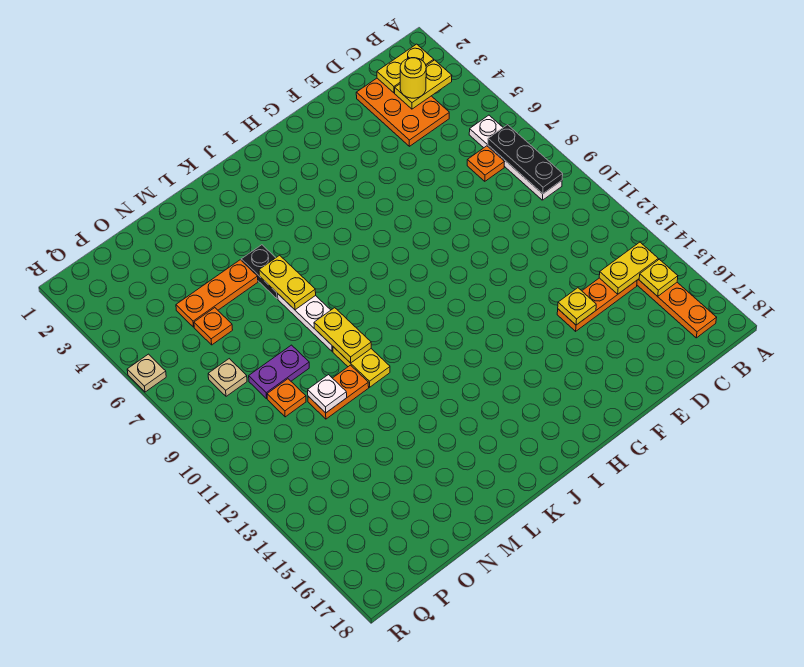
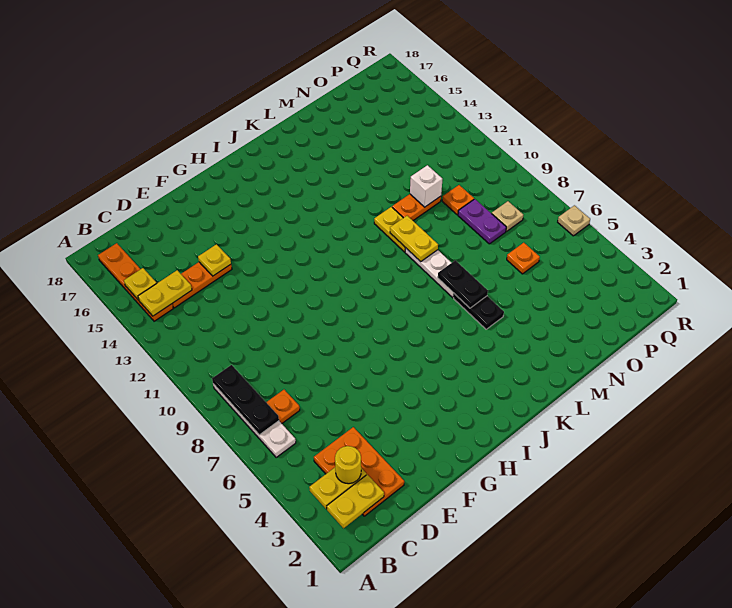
yellow plate L6:L7 level 2 -> black plate L6:L7 level 2
orange plate M5:O5 level 1 -> none
purple plate N9:O9 level 1 -> purple plate O8:O9 level 1
white plate N11 level 2 -> white brick N11 level 2

